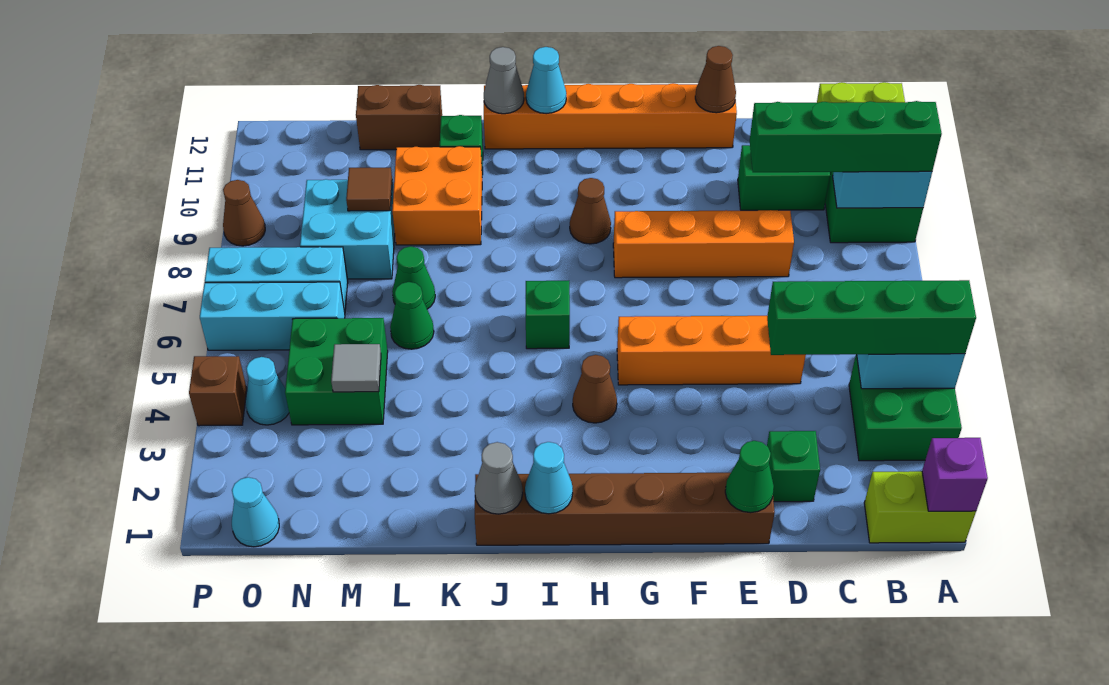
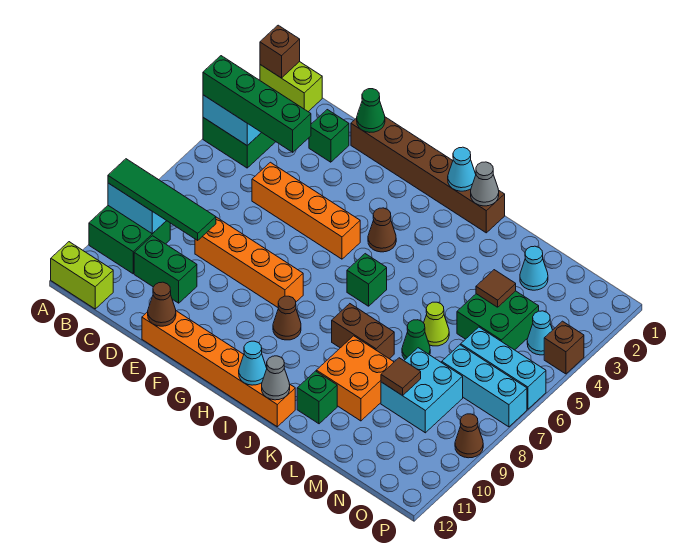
purple brick A1 level 2 -> brown brick A1 level 2
green brick A9:D9 level 3 -> green tile A9:D9 level 3
green cone L6 level 1 -> lime cone L6 level 1
brown brick L12:M12 level 1 -> brown brick J8:K8 level 1
grey tile M4 level 2 -> brown tile M4 level 2
cyan cone O1 level 1 -> cyan cone M2 level 1

